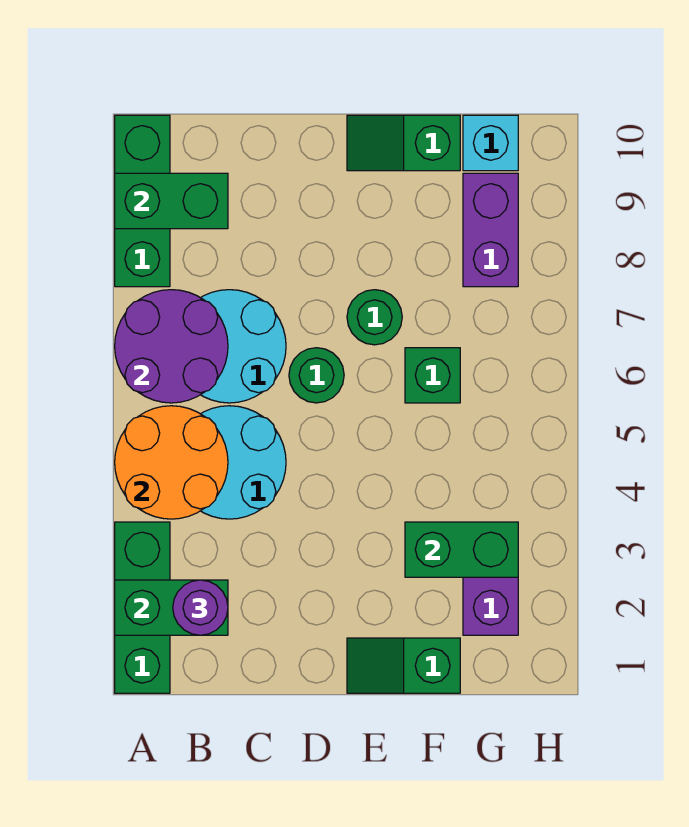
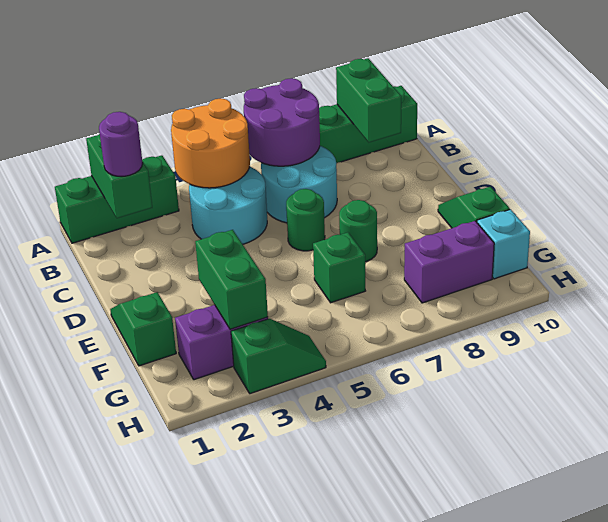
none -> green slope H3:H4 level 1 top 3

